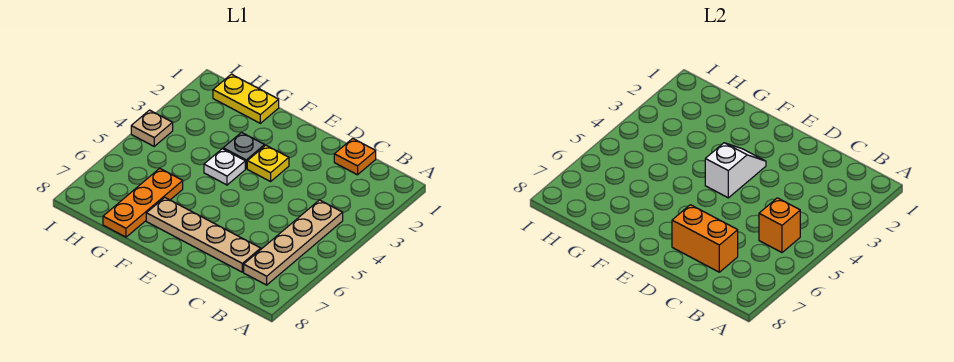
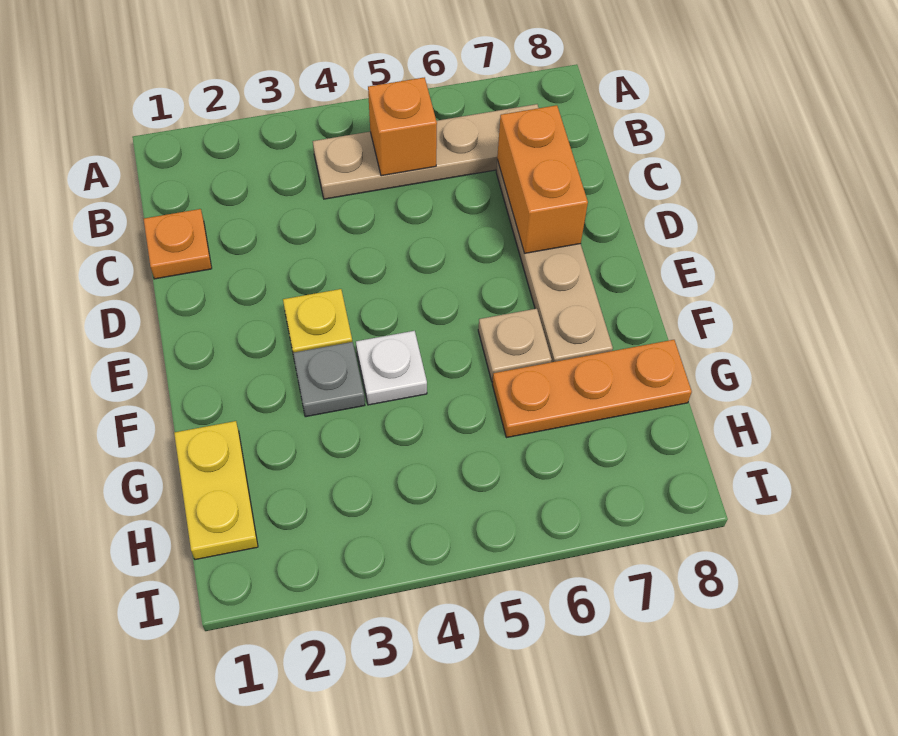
white slope E3:E4 level 2 top 4 -> none
tan plate I4 level 1 -> tan plate F6 level 1

